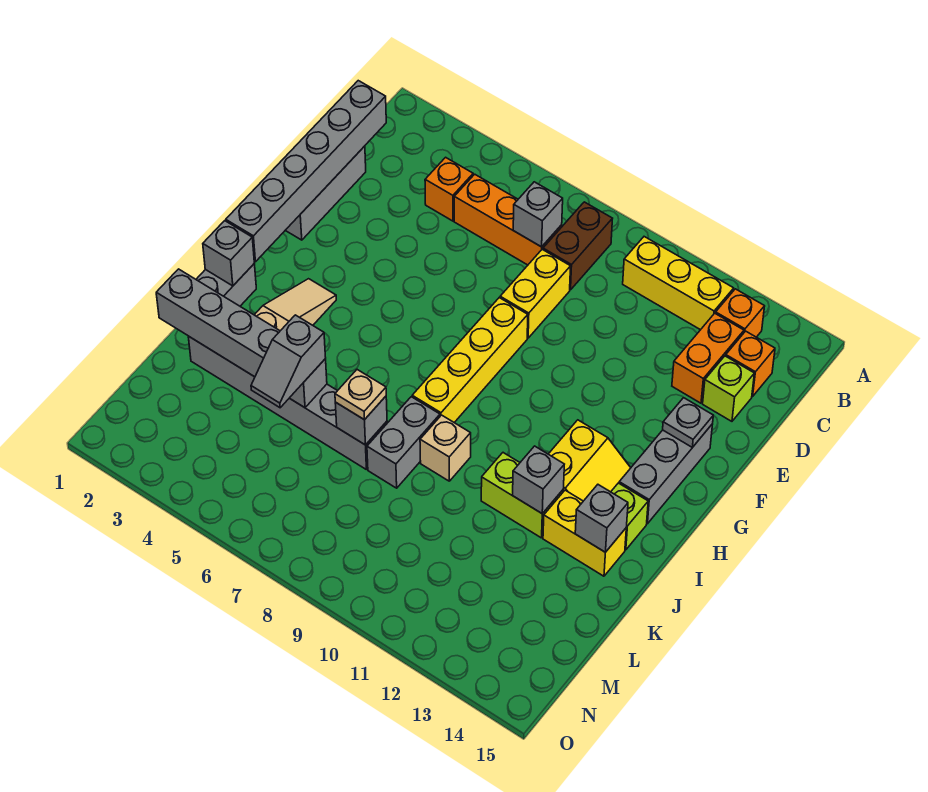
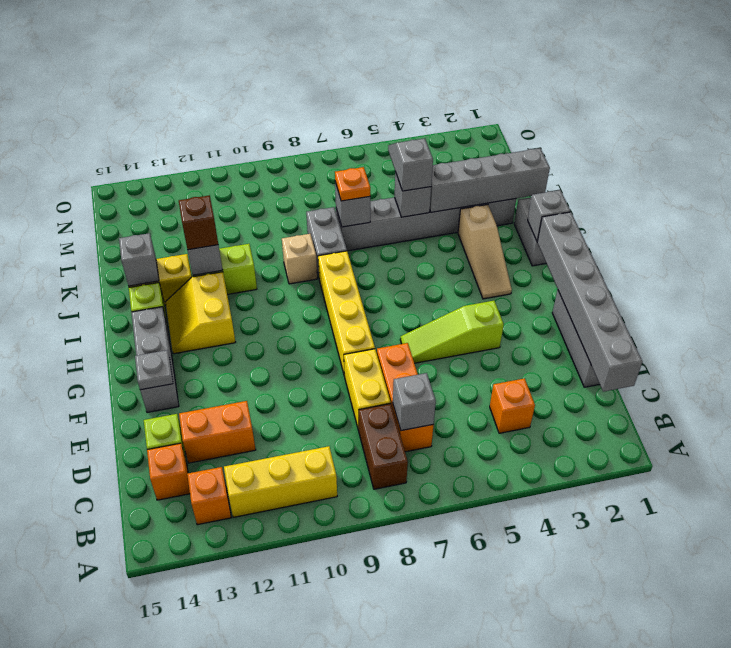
orange brick C5:C7 level 1 -> orange brick C7:E7 level 1
orange brick C13:D13 level 1 -> orange brick D12:D13 level 1
none -> lime slope F4:F6 level 1 top 4
none -> brown brick J12 level 3
tan plate K7 level 3 -> orange plate K7 level 3

